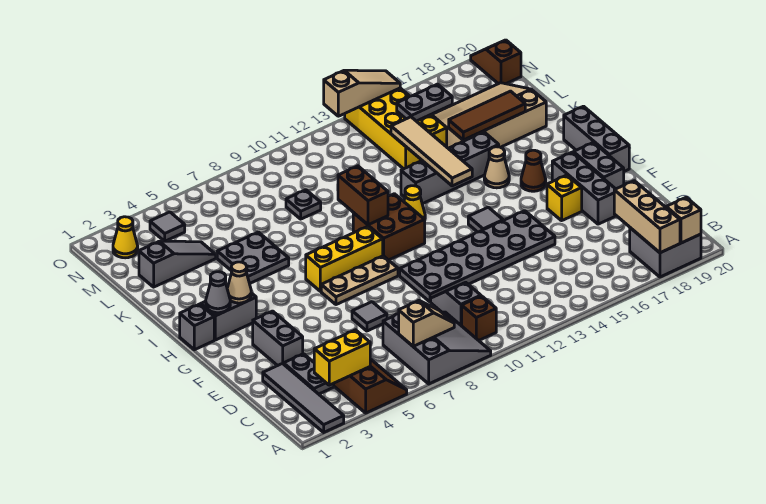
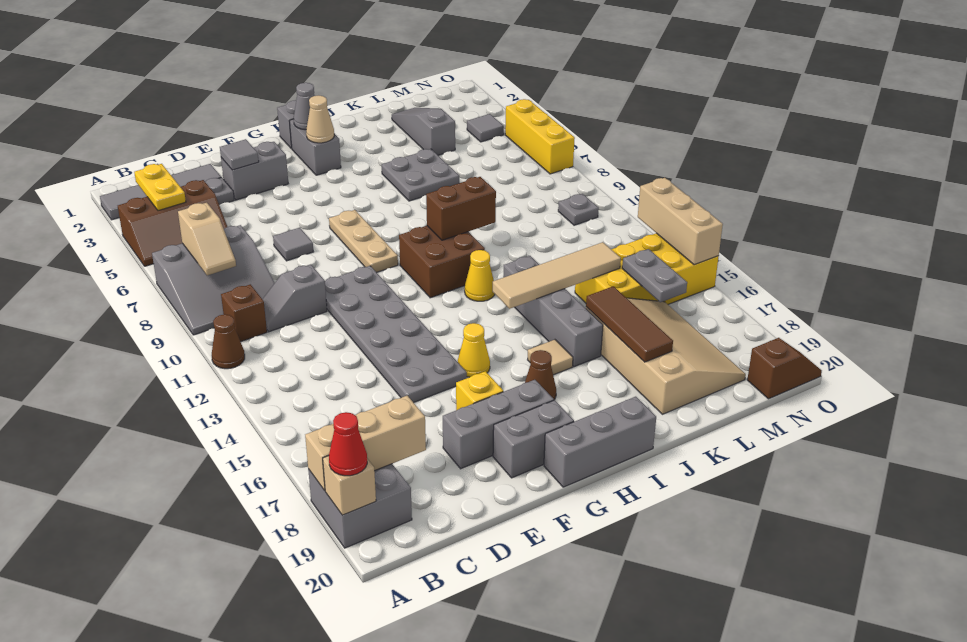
none -> brown cone A11 level 1
none -> red cone A19 level 3
yellow brick B3:B4 level 2 -> yellow plate B3:B4 level 2
grey slope C10:D10 level 1 top C -> grey slope C10:D10 level 1 top D
grey tile G14 level 1 -> grey tile E3 level 2
yellow brick H7:H9 level 1 -> yellow brick O5:O7 level 1
tan cone I16 level 1 -> tan tile I16 level 1
grey slope L2:L4 level 1 top 2 -> grey slope L2:L4 level 1 top 4
grey plate L9 level 1 -> grey plate N10 level 1
yellow cone N2 level 1 -> yellow cone G15 level 1
tan slope O13:O15 level 2 top 13 -> tan brick O13:O15 level 2

